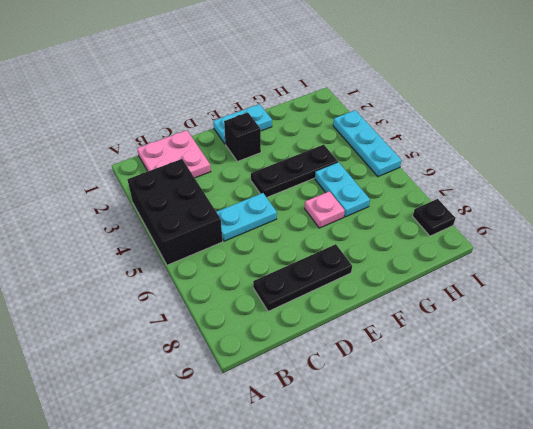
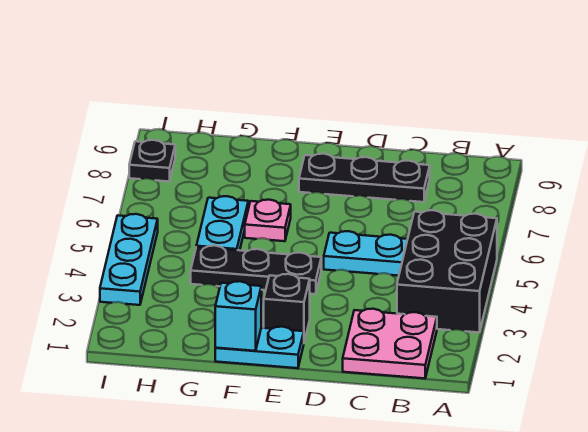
none -> cyan brick F1 level 2

